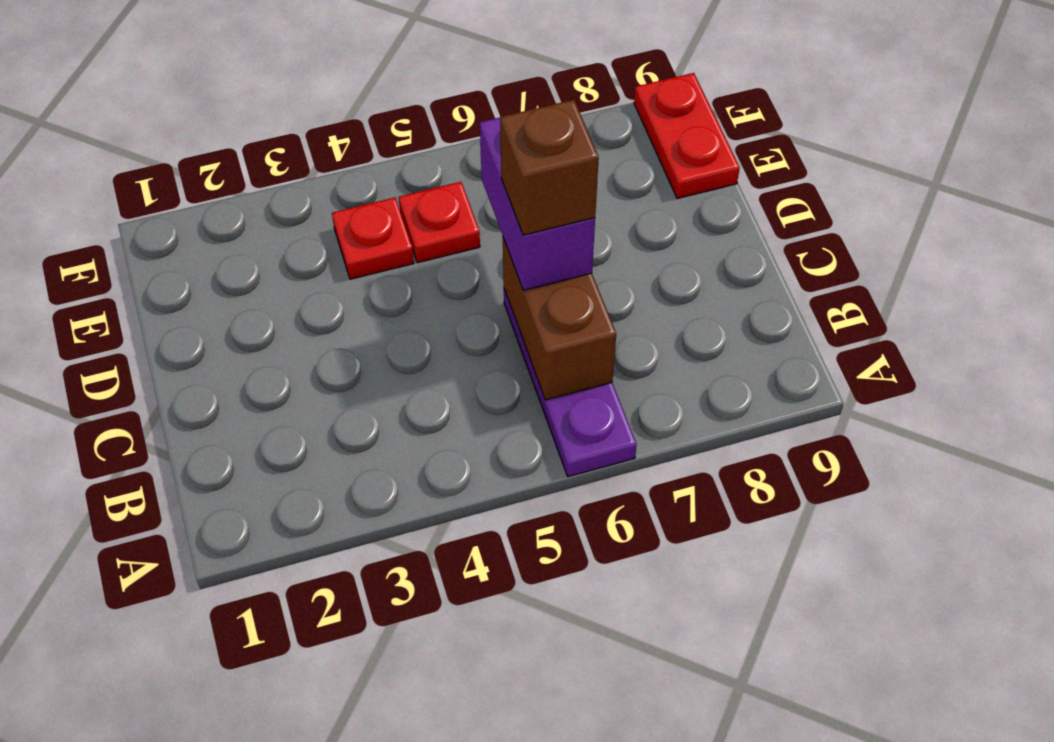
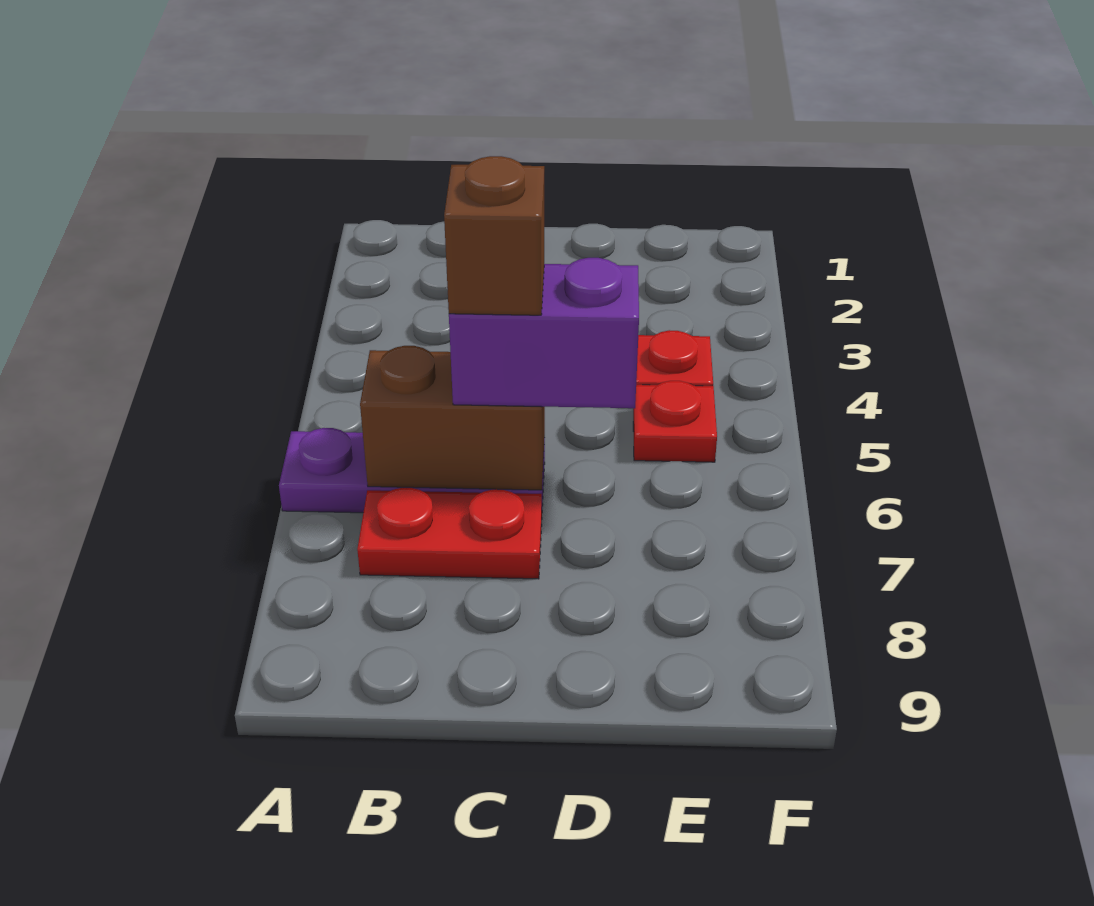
red plate E9:F9 level 1 -> red plate B7:C7 level 1

